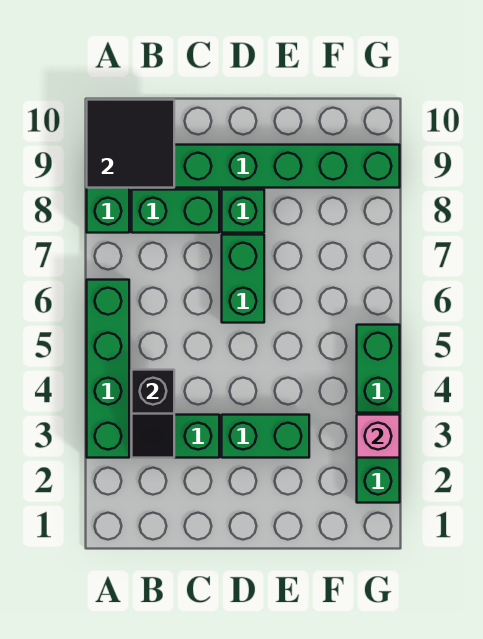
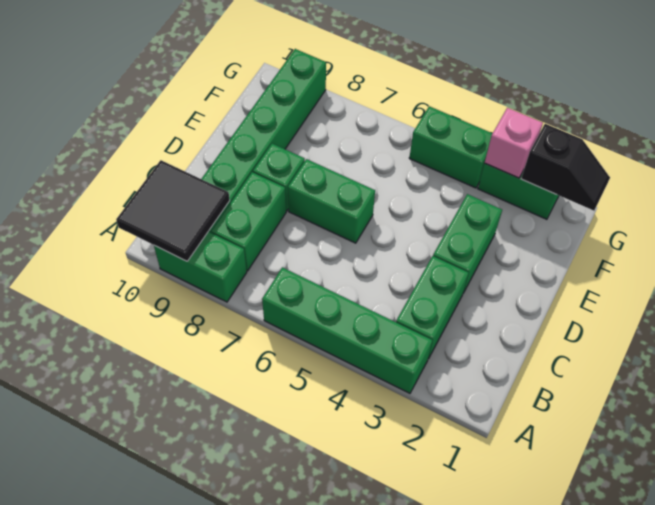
black slope B3:B4 level 2 top 4 -> black slope G1:G2 level 2 top 2

